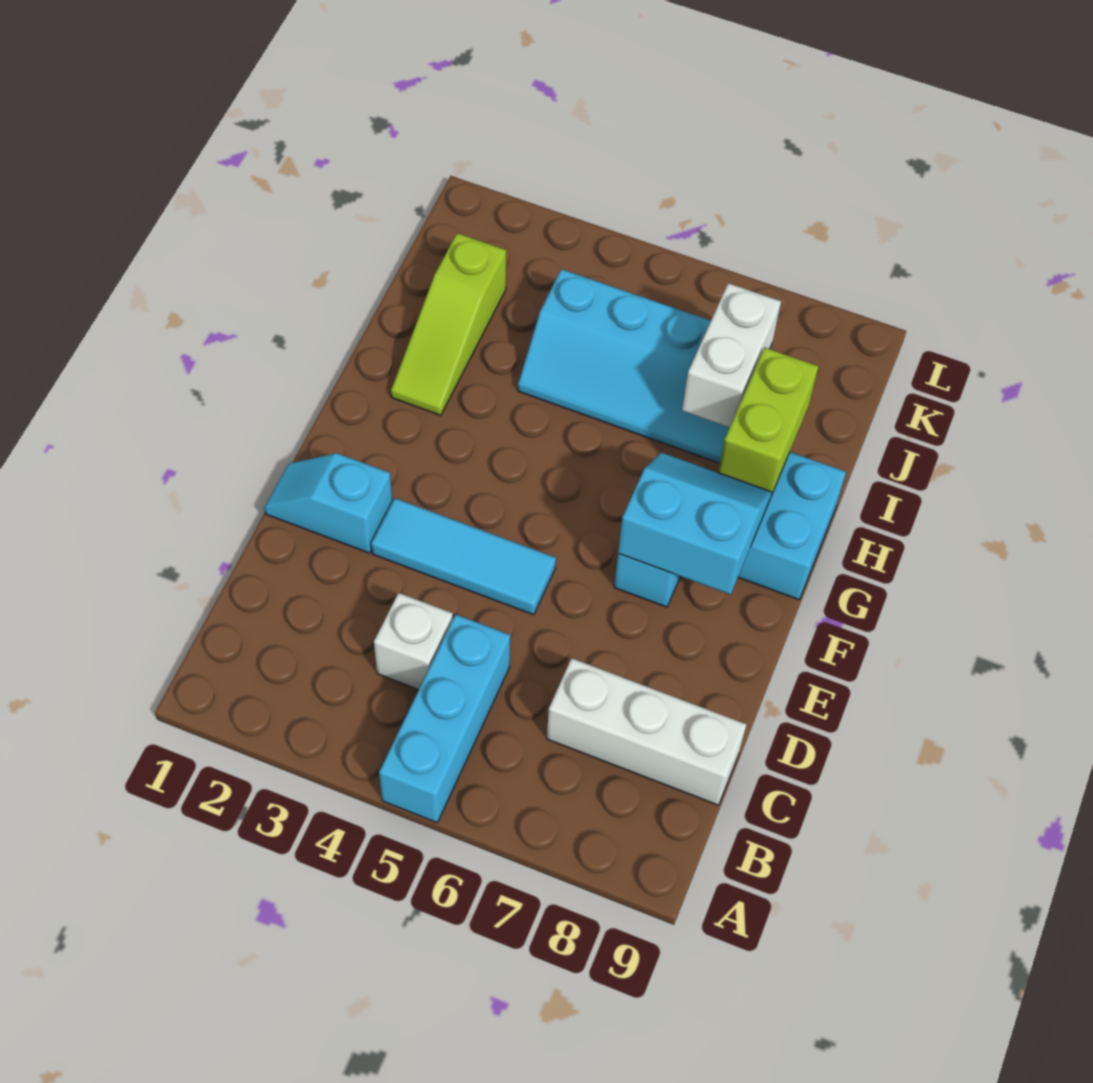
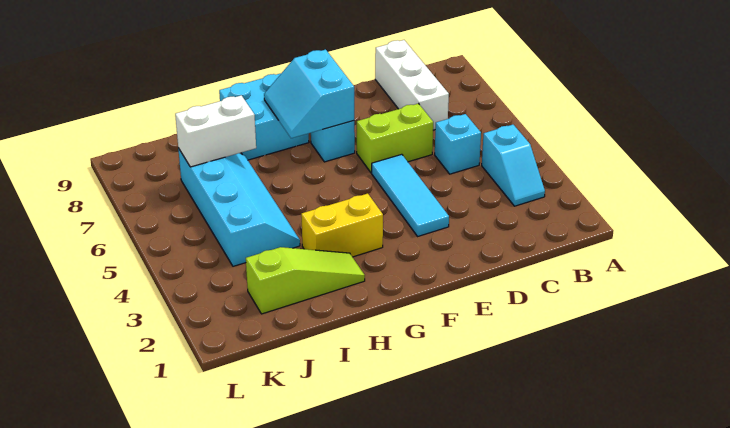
cyan brick A5:C5 level 1 -> cyan brick C5 level 1
white brick C4 level 1 -> none
cyan slope E1:E2 level 1 top 2 -> cyan slope B3:B4 level 1 top 4
none -> yellow brick G3:H3 level 1
lime brick H8:I8 level 2 -> lime brick D6:E6 level 1

